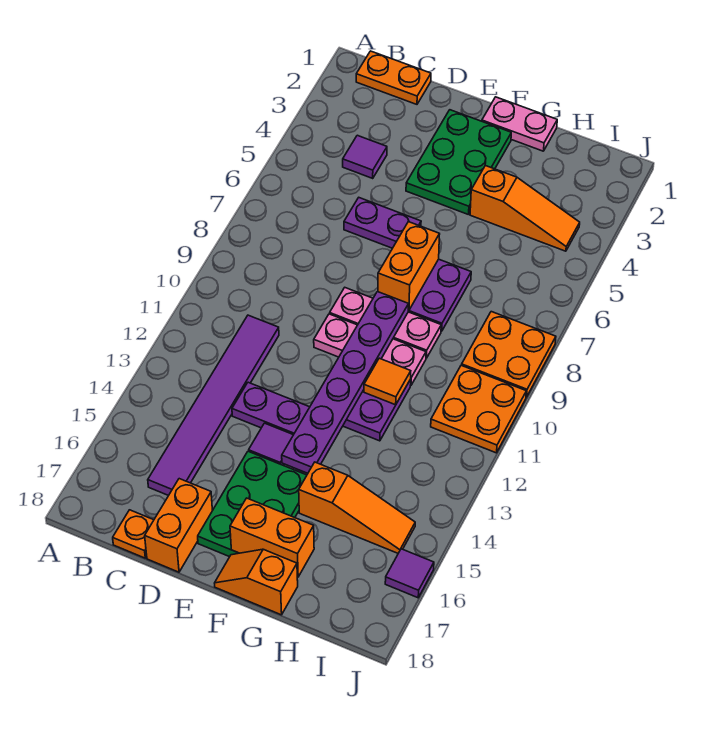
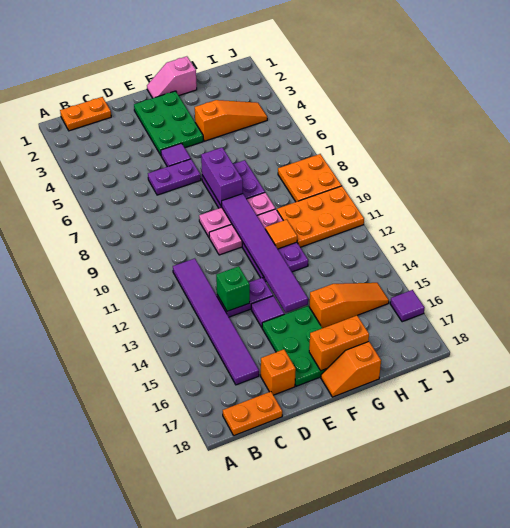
purple tile C4 level 1 -> purple tile E5 level 1
orange plate C18 level 1 -> orange plate B18:C18 level 1
none -> green brick D13 level 2
orange brick D17:D18 level 1 -> orange brick D17 level 1
pink plate F1:G1 level 1 -> pink slope F1:G1 level 1 top G
orange brick F7:F8 level 2 -> purple brick F7:F8 level 2
purple plate F9:F14 level 2 -> purple tile F9:F14 level 2
orange plate I10:J11 level 1 -> orange plate H10:J11 level 1

